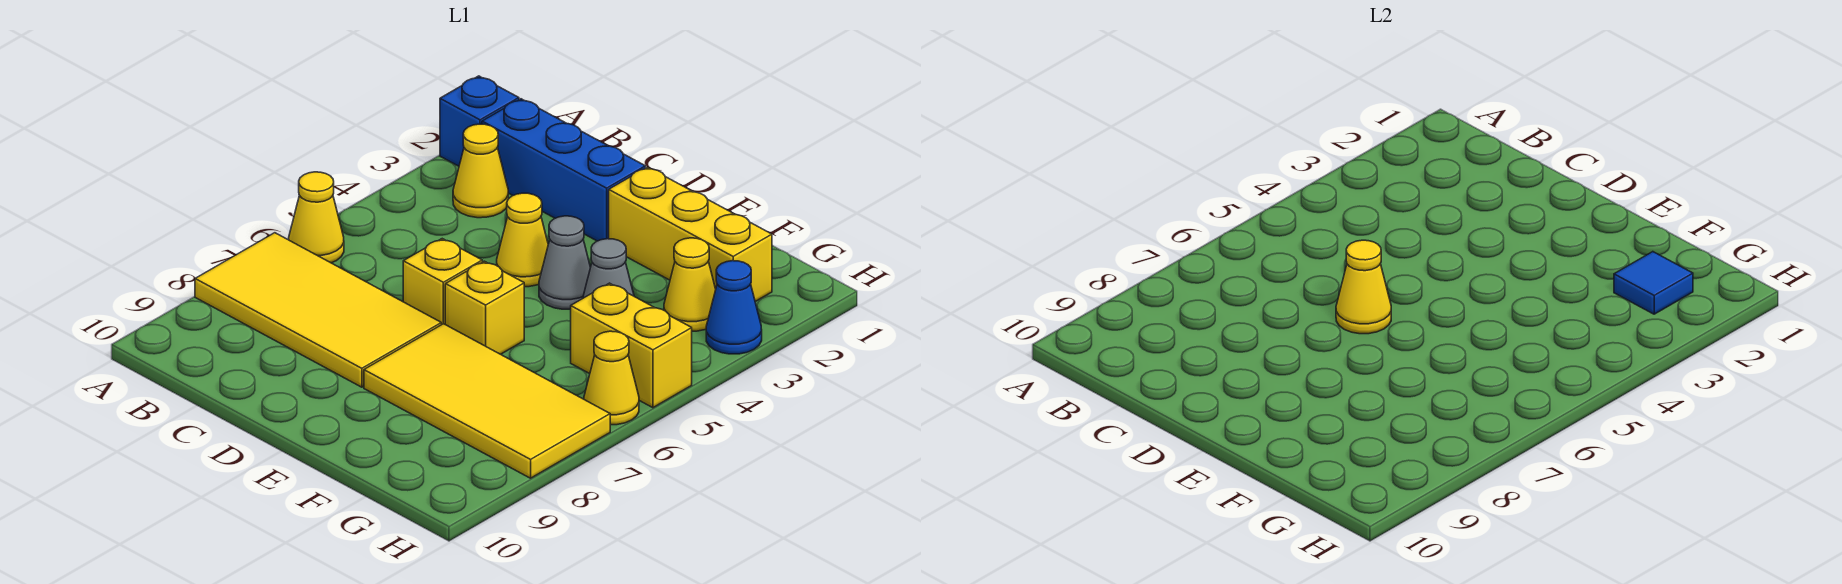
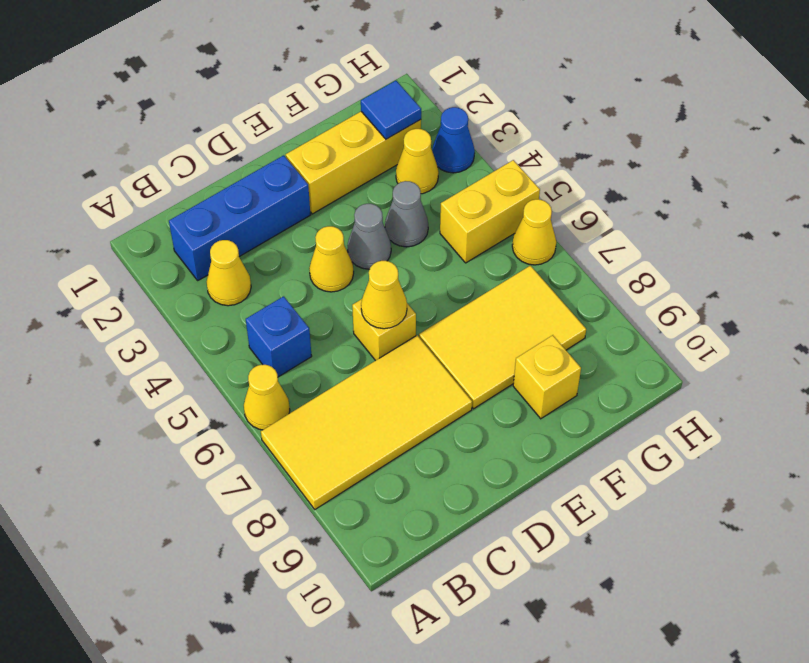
blue brick A2 level 1 -> blue brick B5 level 1
yellow brick E6 level 1 -> yellow brick F9 level 1
yellow tile E7:H8 level 1 -> yellow tile E7:G8 level 1

